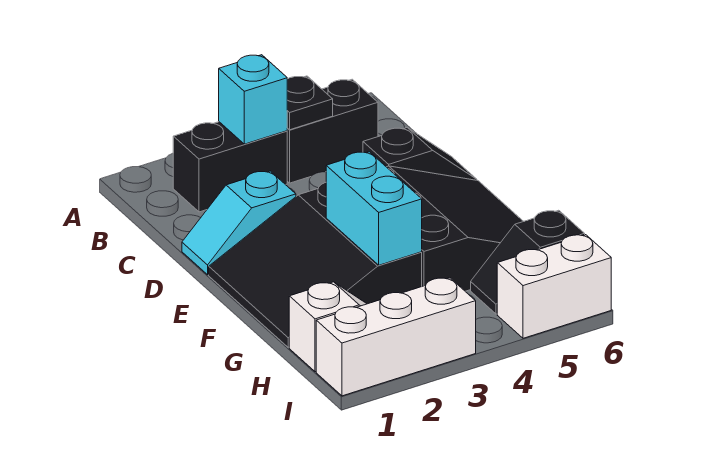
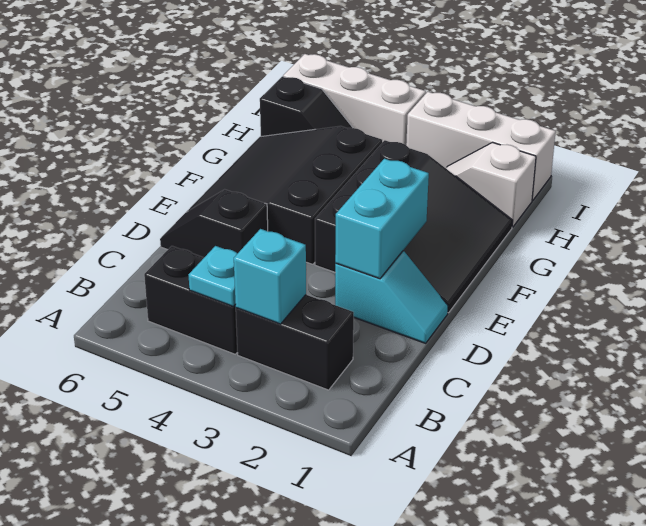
black plate B4 level 2 -> cyan plate B4 level 2
cyan brick F3:G3 level 2 -> cyan brick D2:E2 level 2
white brick I5:I6 level 1 -> white brick I4:I6 level 1

